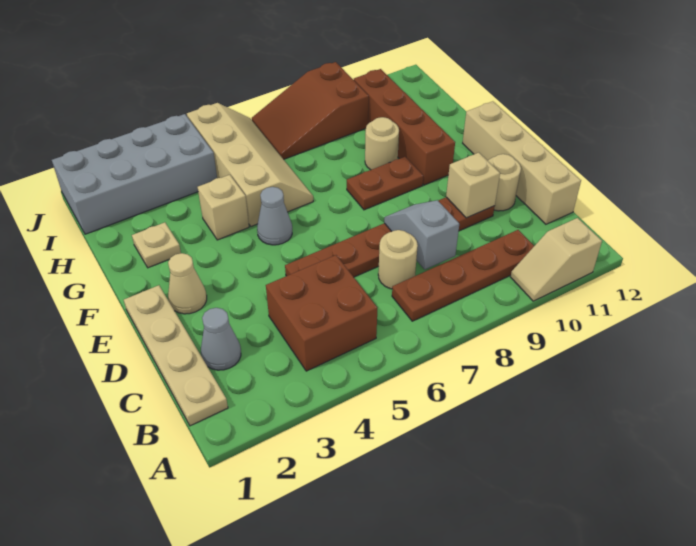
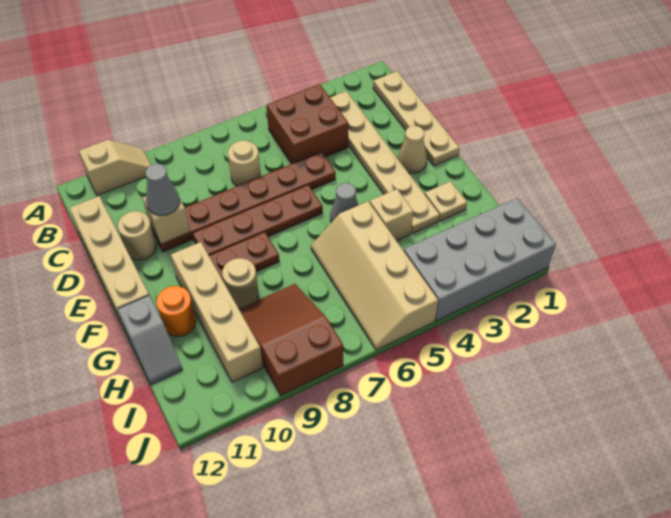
none -> tan plate B3:G3 level 1
brown plate B7:B10 level 1 -> brown plate E6:E9 level 1
grey cone C2 level 1 -> grey cone D10 level 3
grey slope C8:D8 level 2 top C -> grey slope G12:H12 level 1 top G
brown brick F10:I10 level 1 -> tan brick F10:I10 level 1
none -> orange round brick G11 level 1
brown slope I7:J9 level 1 top 9 -> brown slope H8:J9 level 1 top J

